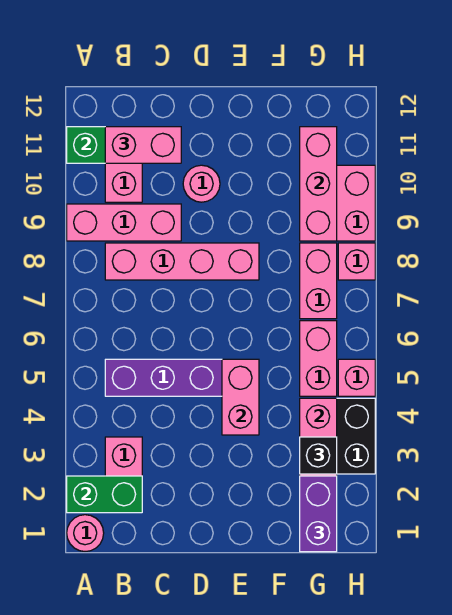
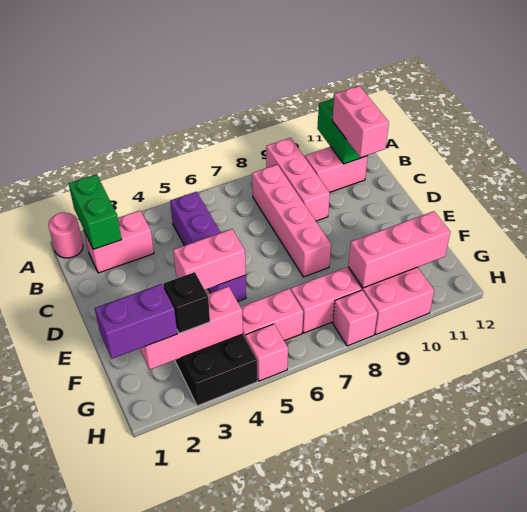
pink round brick D10 level 1 -> none

